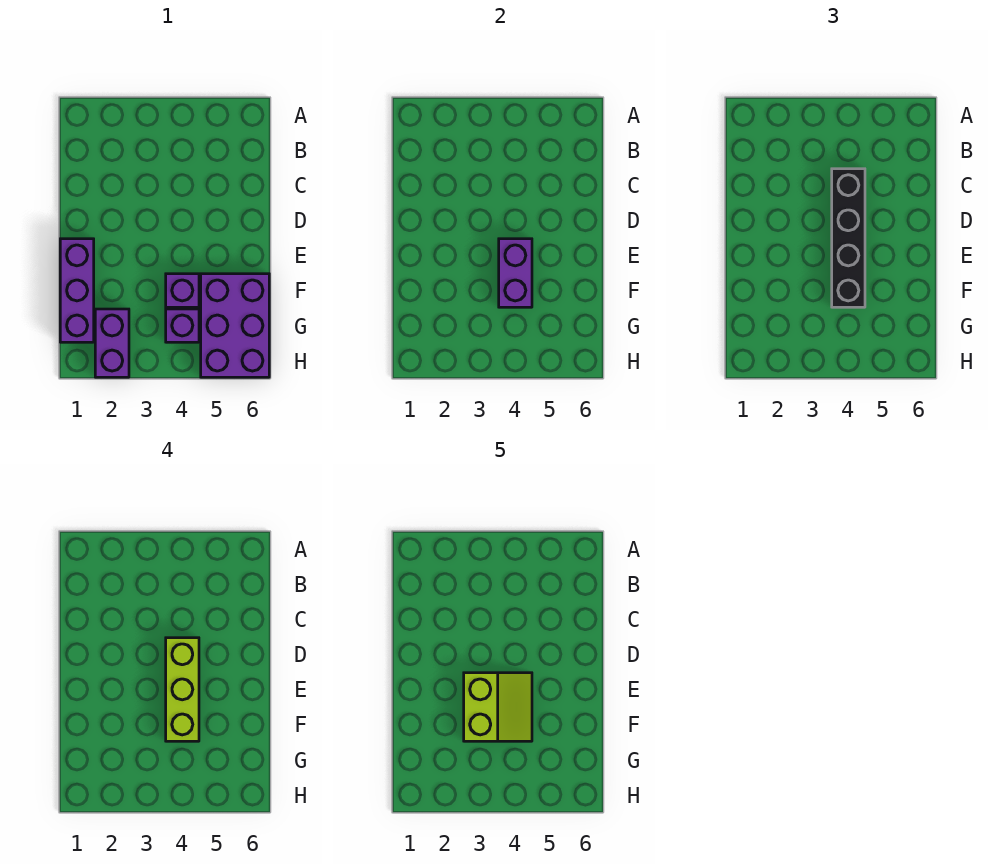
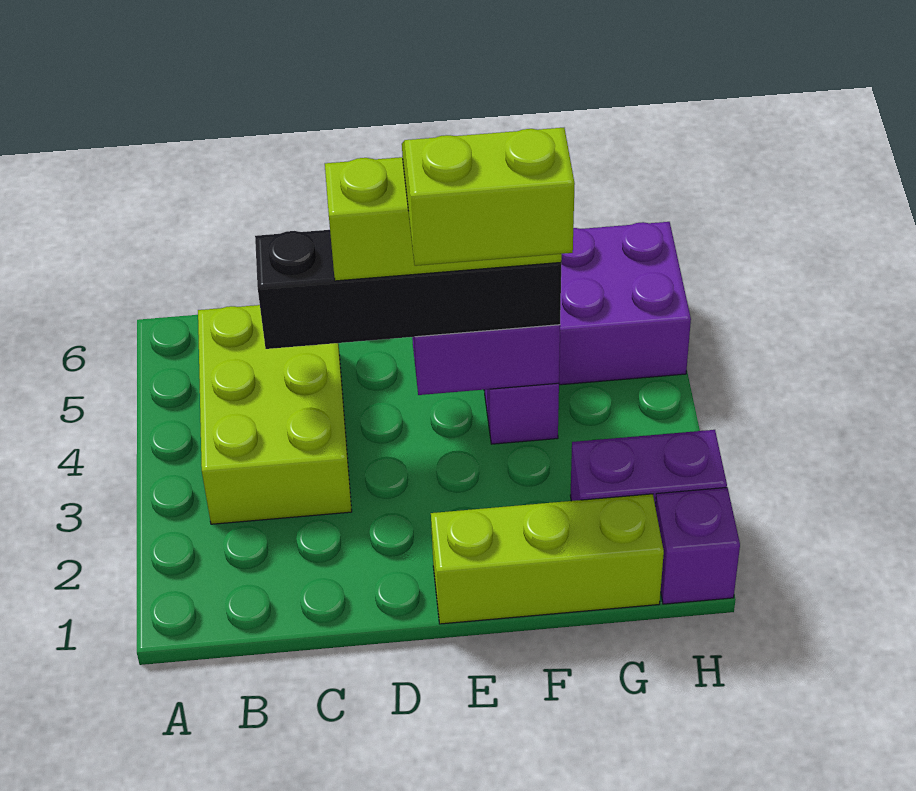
none -> lime brick B3:C5 level 1
purple brick E1:G1 level 1 -> lime brick E1:G1 level 1
purple brick G4 level 1 -> purple brick H1 level 1

